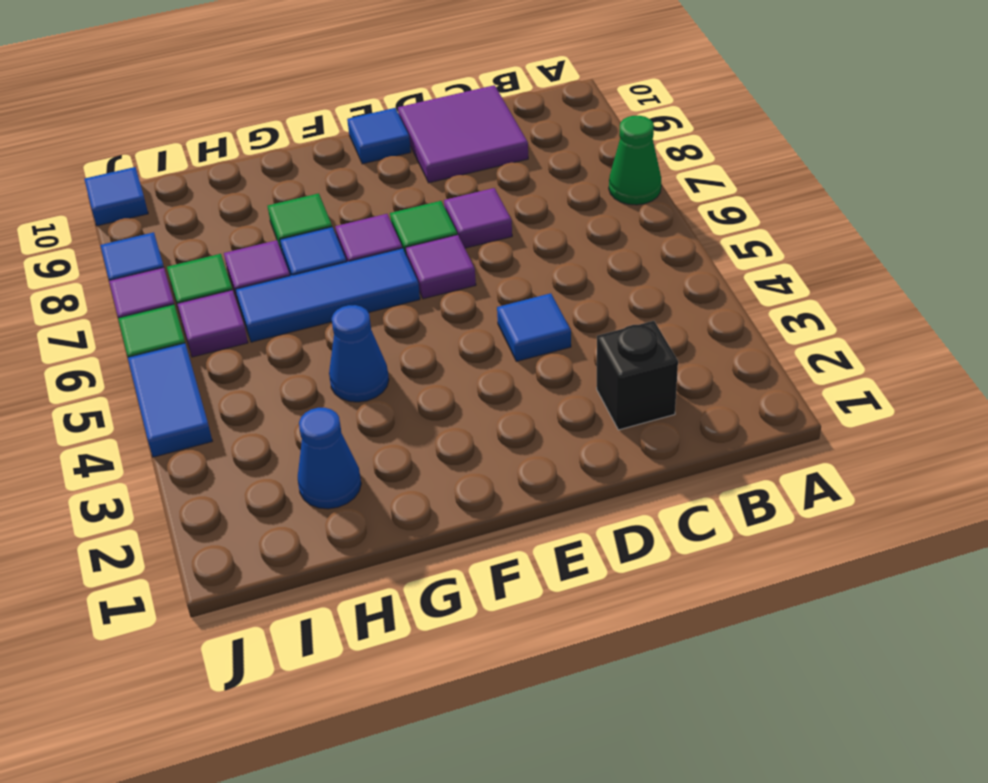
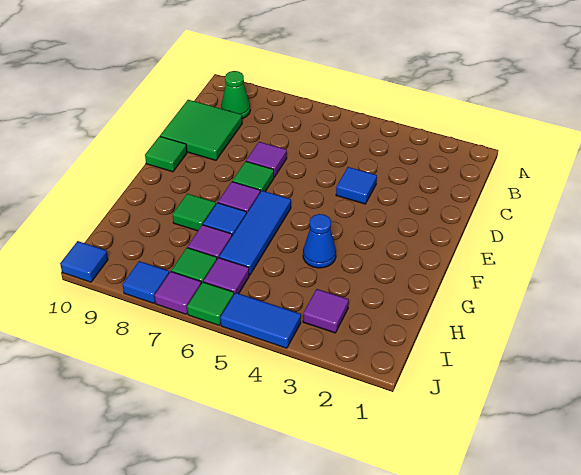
green cone A7 level 1 -> green cone B9 level 1
black brick C2 level 1 -> none
purple tile C9:D10 level 1 -> green tile C9:D10 level 1
purple tile E6 level 1 -> purple tile I3 level 1
blue tile E10 level 1 -> green tile E10 level 1
blue cone H2 level 1 -> none

